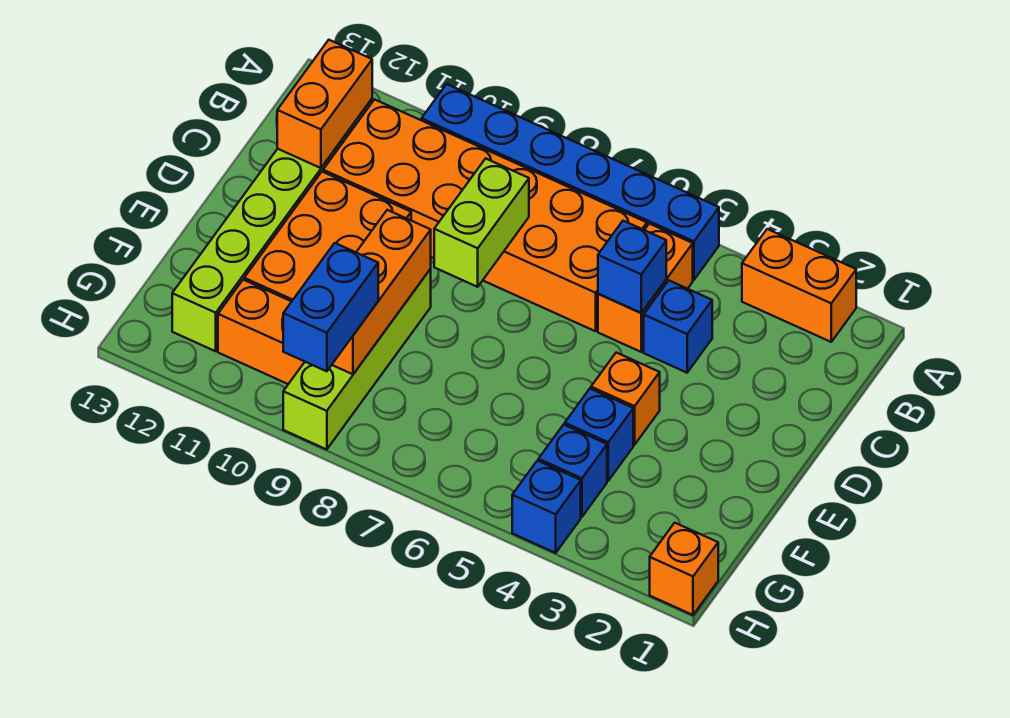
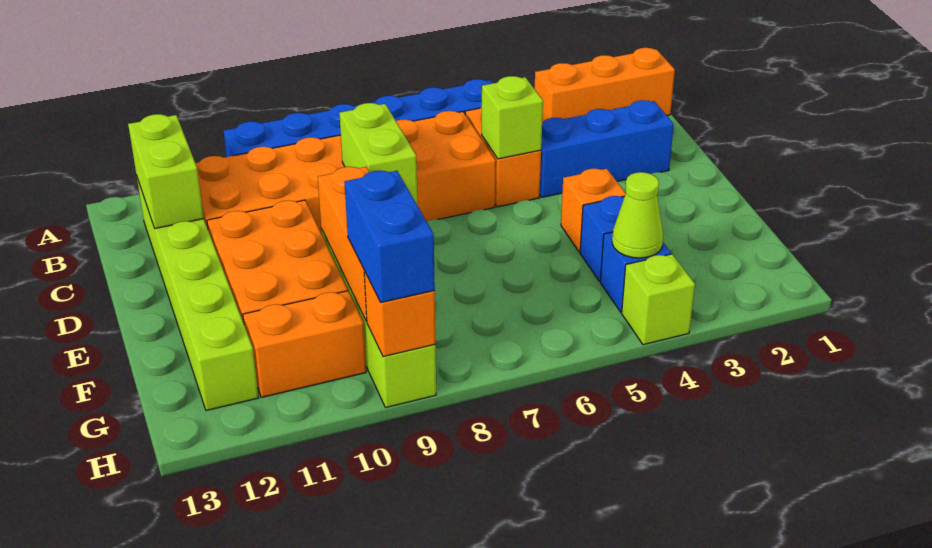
orange brick A2:A3 level 1 -> orange brick A1:A3 level 1
orange brick B12:C12 level 2 -> lime brick B12:C12 level 2
blue brick C4 level 1 -> blue brick C2:C4 level 1
blue brick C5 level 2 -> lime brick C5 level 2
none -> lime cone G4 level 2
orange brick H1 level 1 -> orange brick H9 level 2
blue brick H4 level 1 -> lime brick H4 level 1

